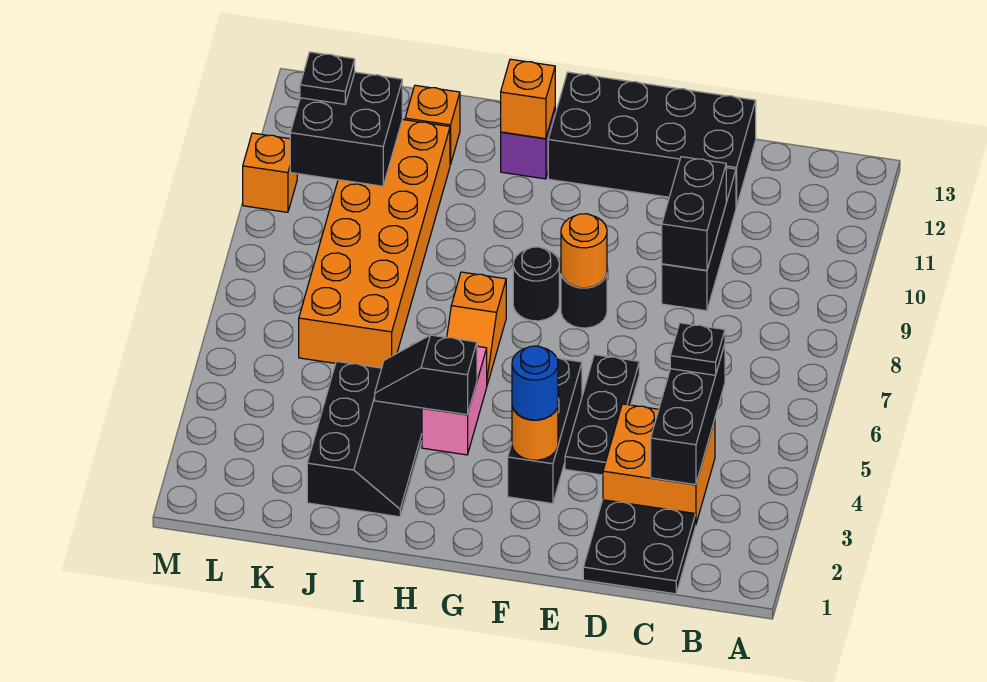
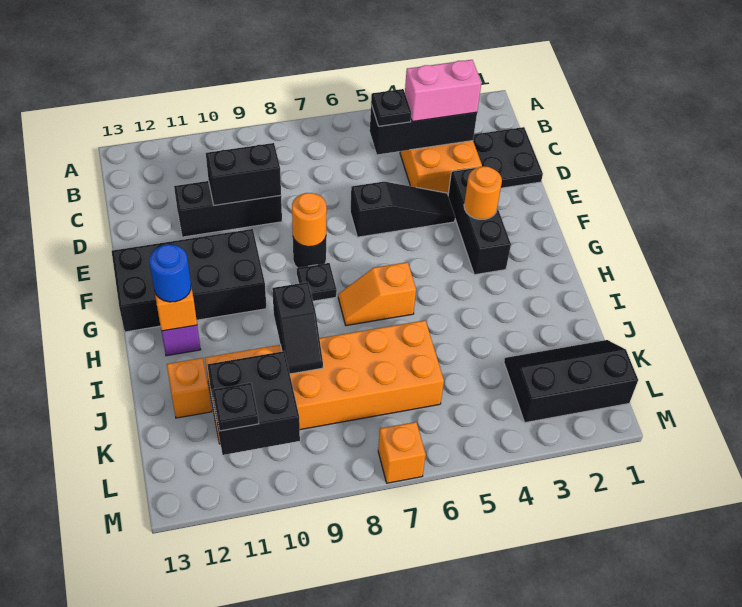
black brick D12:G13 level 1 -> black brick F10:G13 level 1
black plate E4:E6 level 1 -> black slope E4:E6 level 1 top 6
black brick F3:F5 level 1 -> black brick E3:G3 level 1
blue round brick F3 level 3 -> blue round brick H12 level 3
black round brick G8 level 1 -> black plate G8 level 1
pink brick H4:H5 level 1 -> pink brick C3:C4 level 3
black slope H4:I4 level 2 top H -> black slope I9:J9 level 2 top I
orange slope H6:H7 level 1 top 7 -> orange slope H6:H7 level 1 top 6
black slope I2:J4 level 1 top J -> black slope K1:L3 level 1 top L
orange brick M10 level 1 -> orange brick M7 level 1

